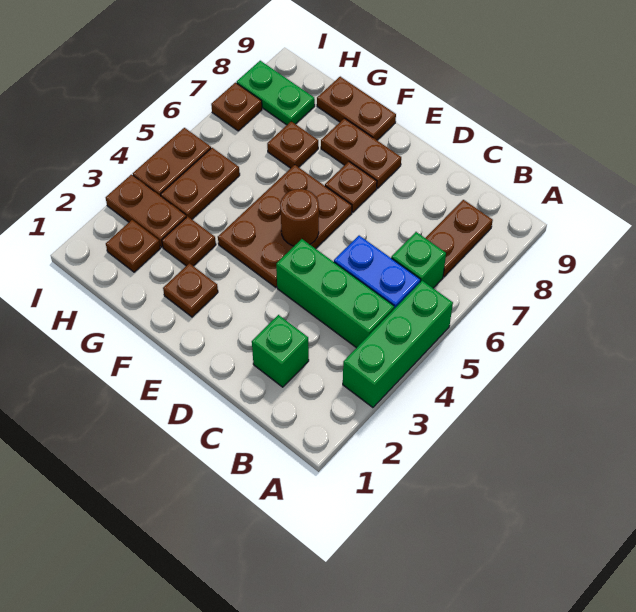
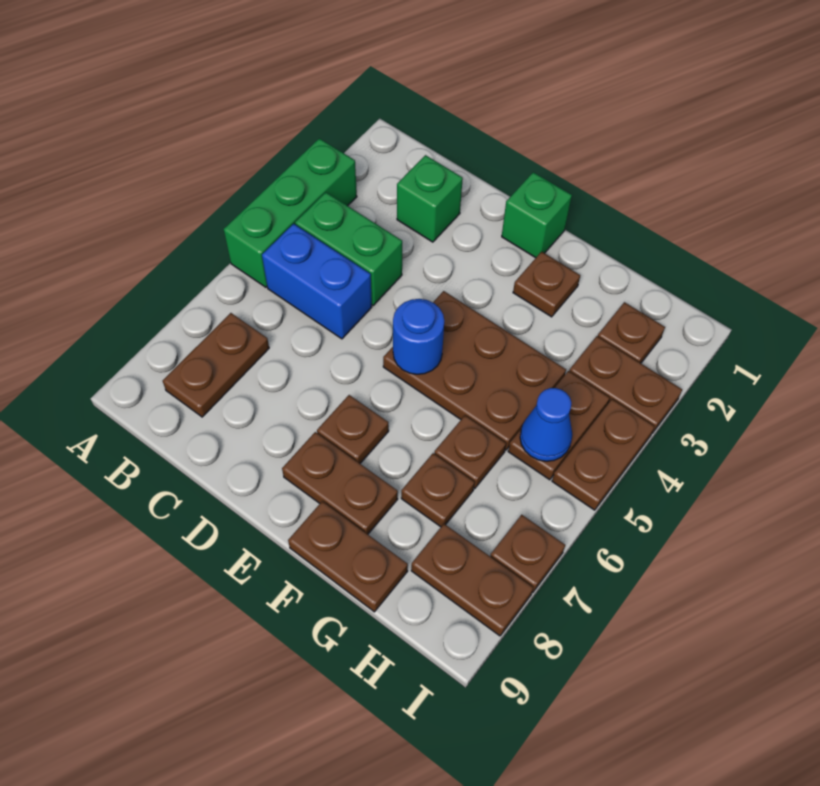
green brick B4:D4 level 1 -> green brick B4:C4 level 1
green brick B6 level 1 -> green brick E1 level 1
brown plate E4:F6 level 1 -> brown plate E4:G5 level 1
brown round brick E5 level 2 -> blue round brick E5 level 2
brown plate G3 level 1 -> brown plate G6 level 1
none -> blue cone H5 level 2
green plate H8:I8 level 1 -> brown plate H8:I8 level 1

